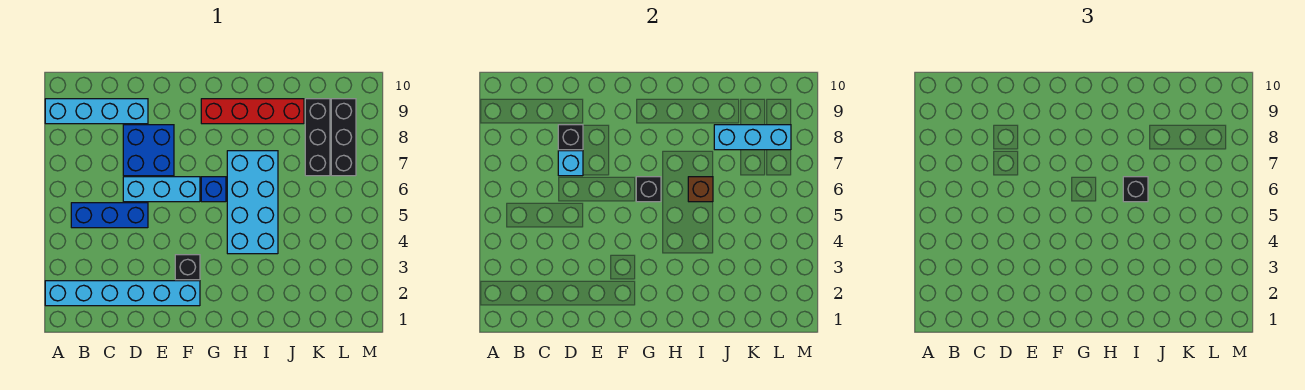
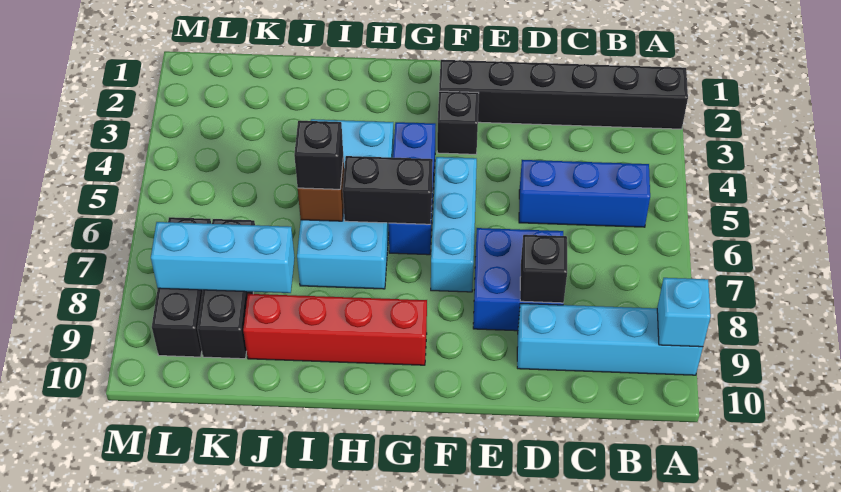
cyan brick A2:F2 level 1 -> black brick A2:F2 level 1
cyan brick D6:F6 level 1 -> cyan brick F5:F7 level 1
cyan brick D7 level 2 -> cyan brick A9 level 2
blue brick G6 level 1 -> blue brick G4:G6 level 1
black brick G6 level 2 -> black brick G6:H6 level 2

